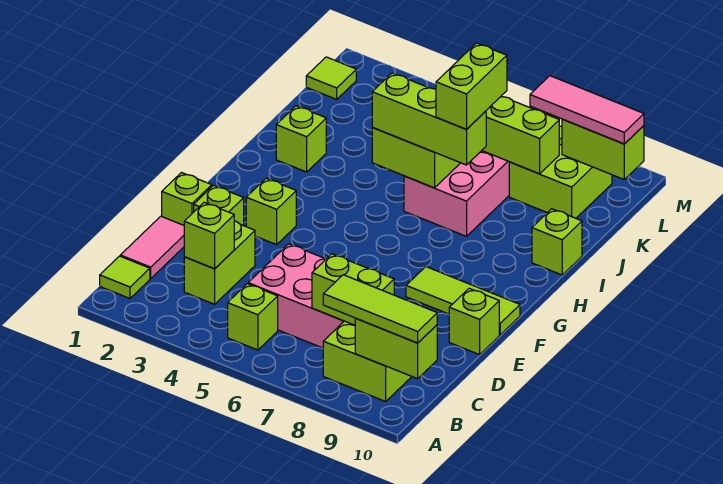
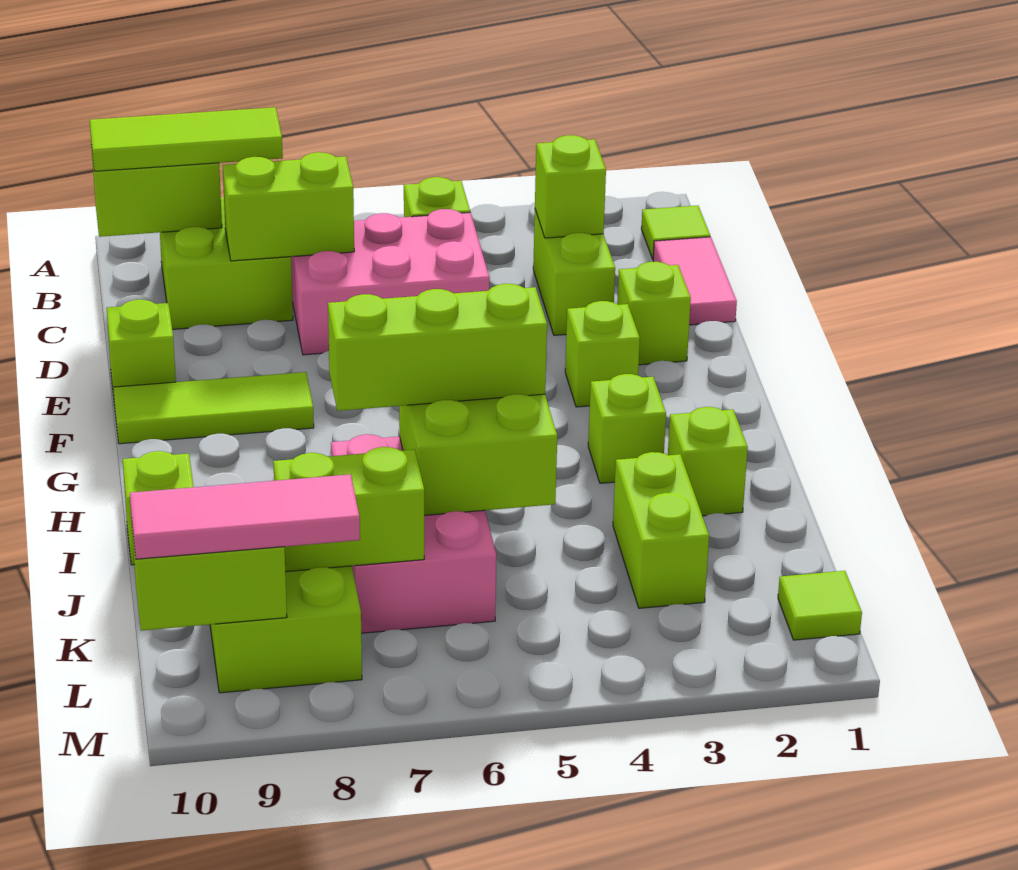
lime brick E1 level 1 -> lime brick H3 level 1
lime brick I7:J7 level 4 -> lime brick J3:K3 level 1

